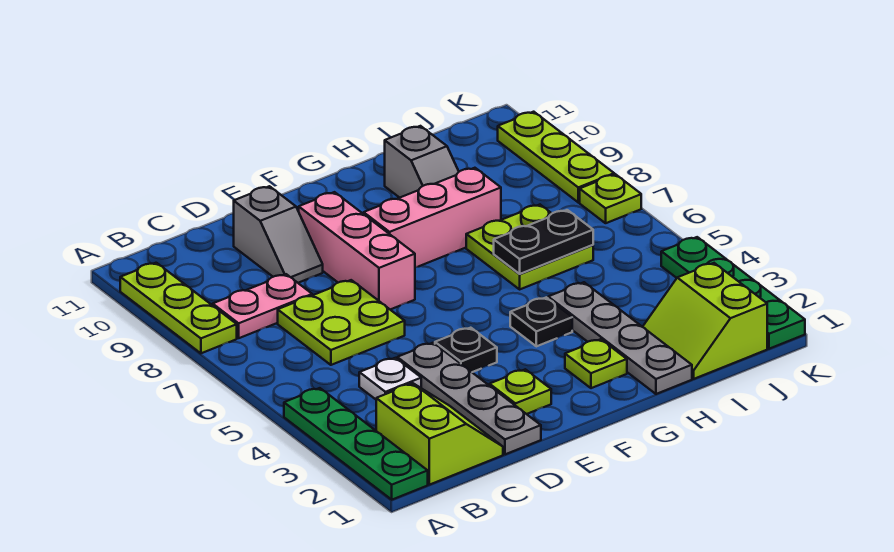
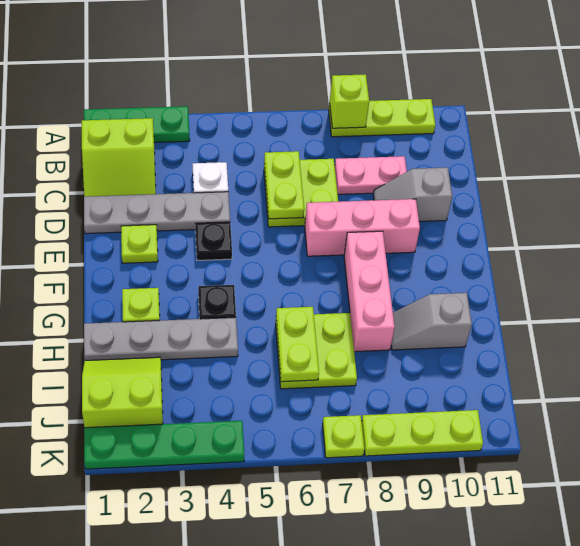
green plate A1:A4 level 1 -> green plate A1:A3 level 1
none -> lime brick A8 level 2
pink plate B8:C8 level 1 -> pink plate C8:C9 level 1
none -> lime plate C6:D6 level 2
black plate H6:I6 level 2 -> lime plate H6:I6 level 2

